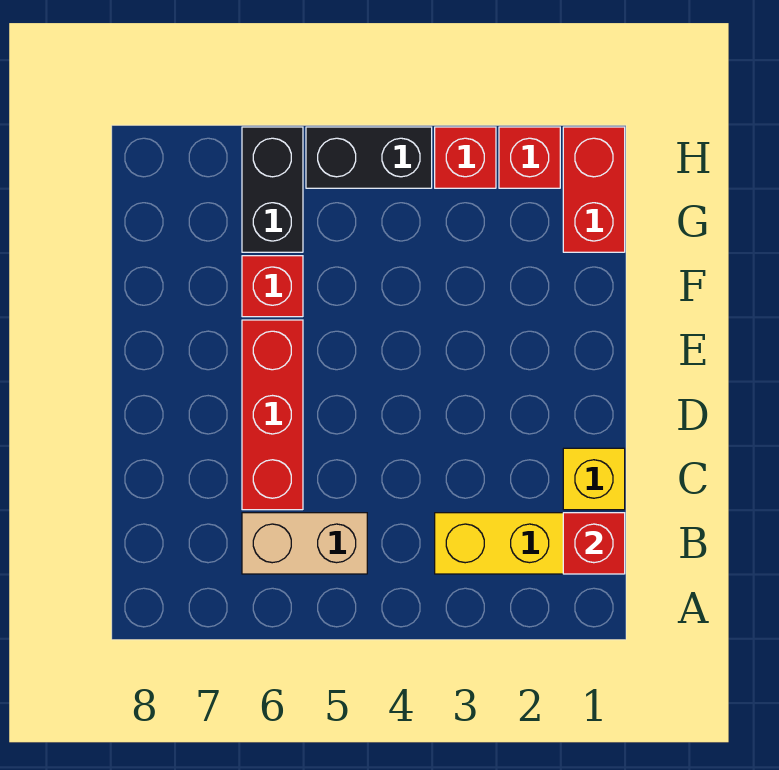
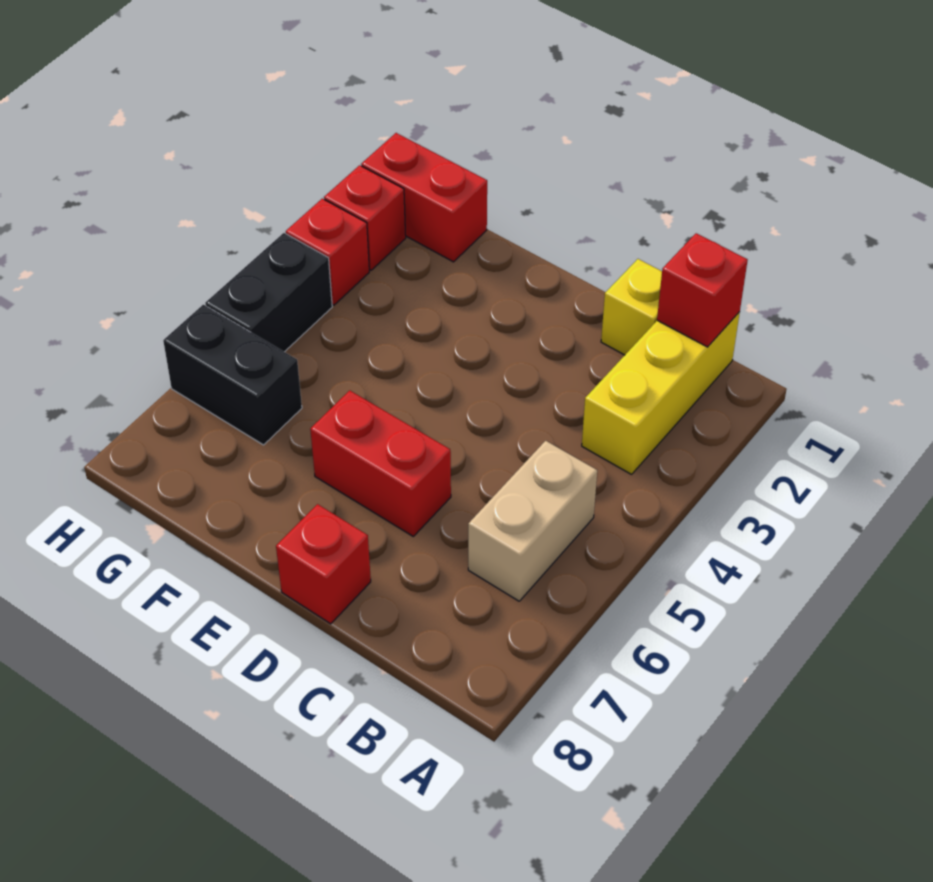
red brick C6:E6 level 1 -> red brick D6:E6 level 1
red brick F6 level 1 -> red brick D8 level 1

